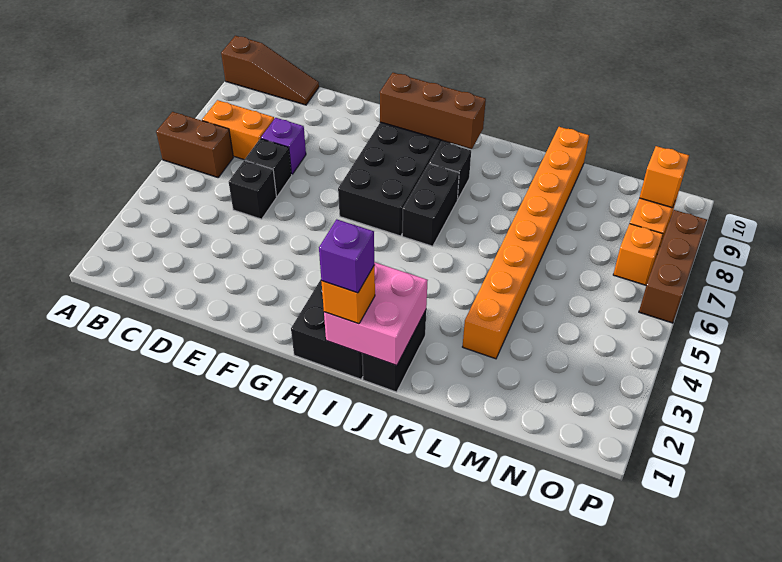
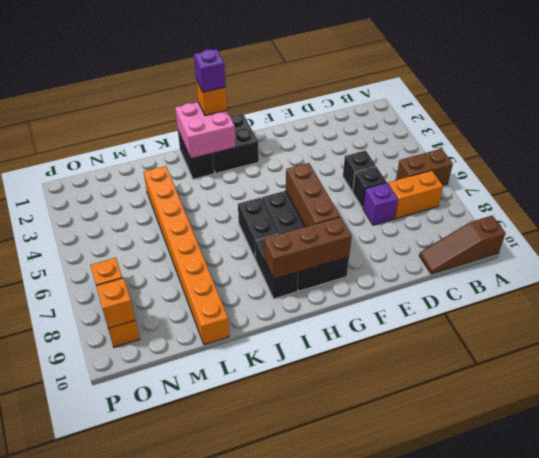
black brick I8 level 1 -> black brick I8:I9 level 1
brown brick P6:P8 level 1 -> brown brick G6:G8 level 2

